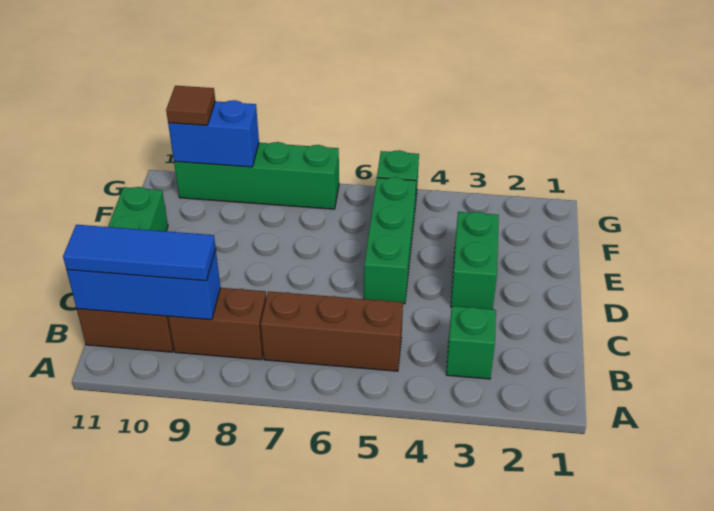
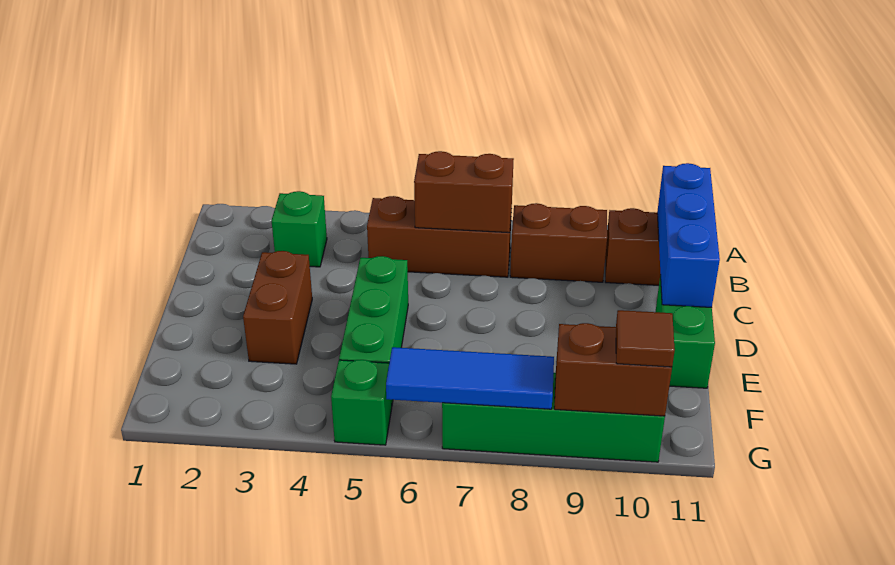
none -> brown brick B6:B7 level 2
blue brick B9:B11 level 2 -> blue brick B11:D11 level 2
blue tile B9:B11 level 3 -> blue tile G6:G8 level 2
green brick D3:E3 level 1 -> brown brick D3:E3 level 1
blue brick G9:G10 level 2 -> brown brick G9:G10 level 2

